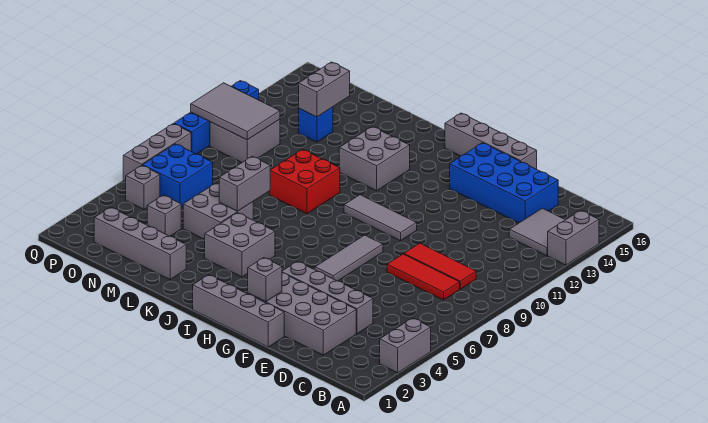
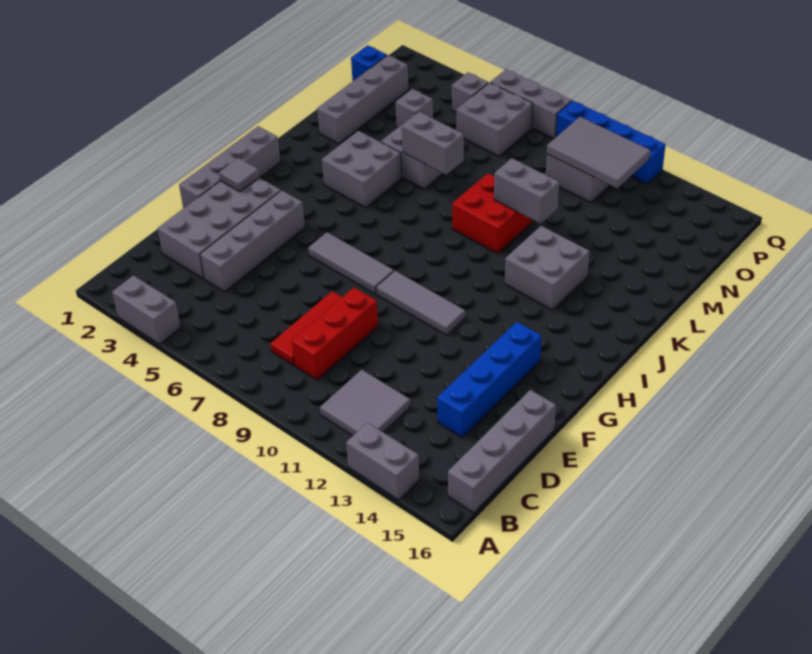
grey tile B13:C14 level 1 -> grey tile B11:C12 level 1
red tile C9:E9 level 1 -> red brick C9:E9 level 1
blue brick D14:G15 level 1 -> blue brick D14:G14 level 1
grey brick F16:I16 level 1 -> grey brick B16:E16 level 1
grey brick G2 level 2 -> grey tile G2 level 2
grey tile G10:I10 level 1 -> grey tile G9:G11 level 1
blue brick N13 level 1 -> blue brick O1 level 1
grey brick N13:N14 level 2 -> grey brick L10:L11 level 2
blue brick O6:P7 level 1 -> grey brick O6:P7 level 1
grey tile O10:Q11 level 2 -> grey tile O10:P12 level 2

